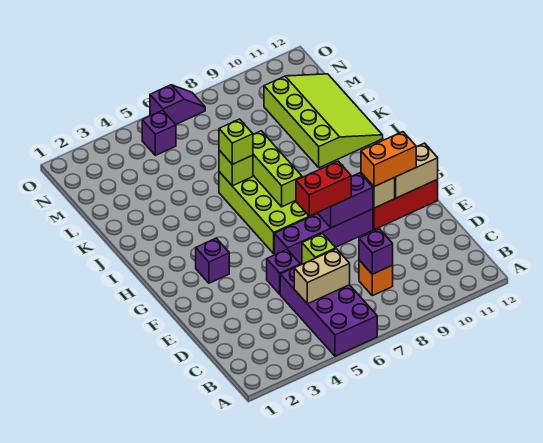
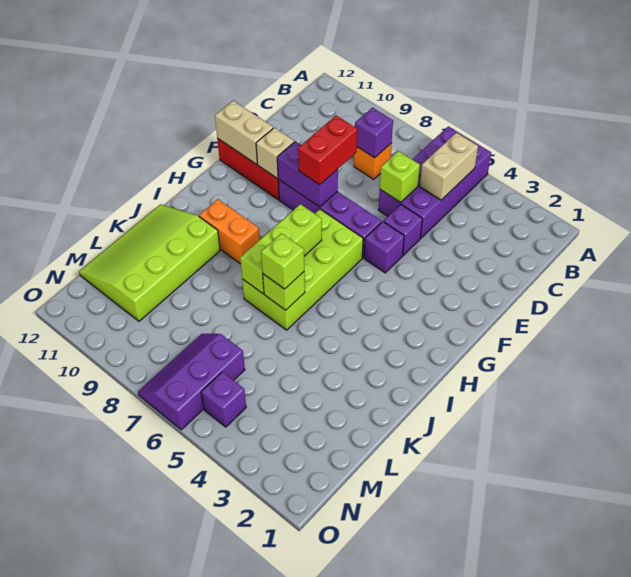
tan brick C5:C6 level 2 -> tan brick B5:C5 level 2
red brick F7:F8 level 3 -> red brick E8:F8 level 3
orange brick F10:F11 level 3 -> orange brick I9:I10 level 1
purple brick G3 level 1 -> purple brick F5 level 1
purple slope O6:O7 level 1 top 6 -> purple slope M6:O7 level 1 top 6

